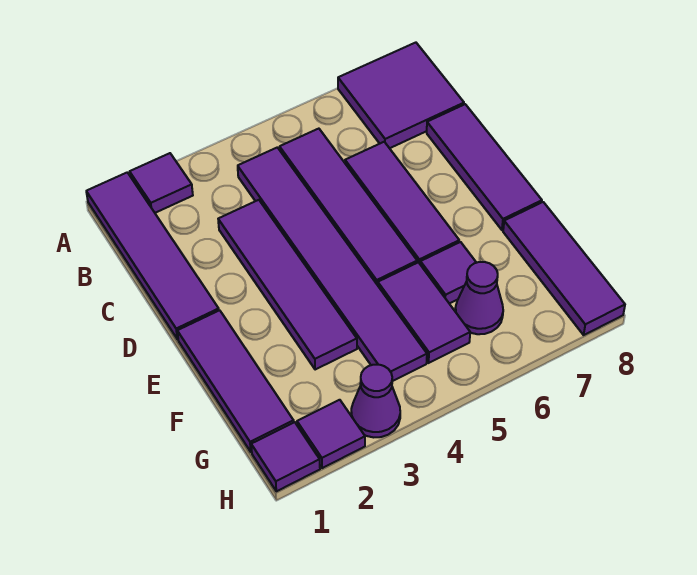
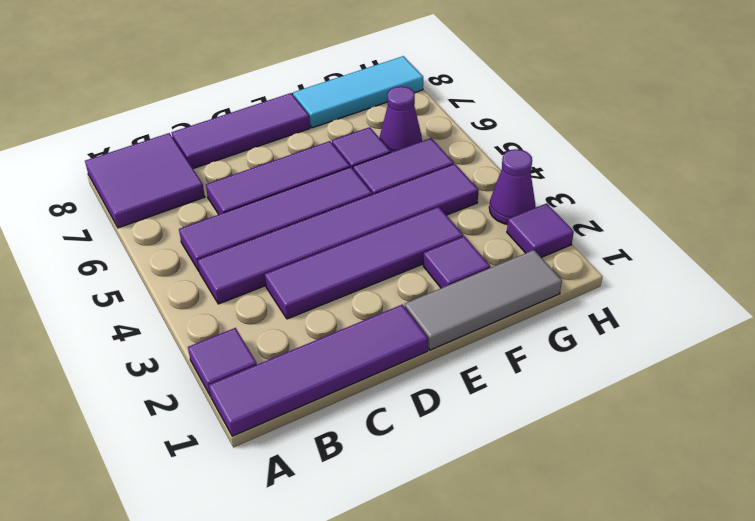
purple tile E1:G1 level 1 -> grey tile E1:G1 level 1
purple tile F8:H8 level 1 -> cyan tile F8:H8 level 1
purple tile H1 level 1 -> purple tile F2 level 1

